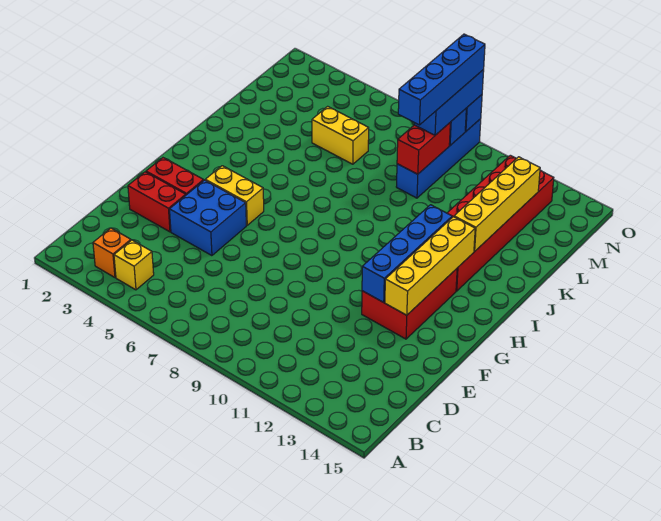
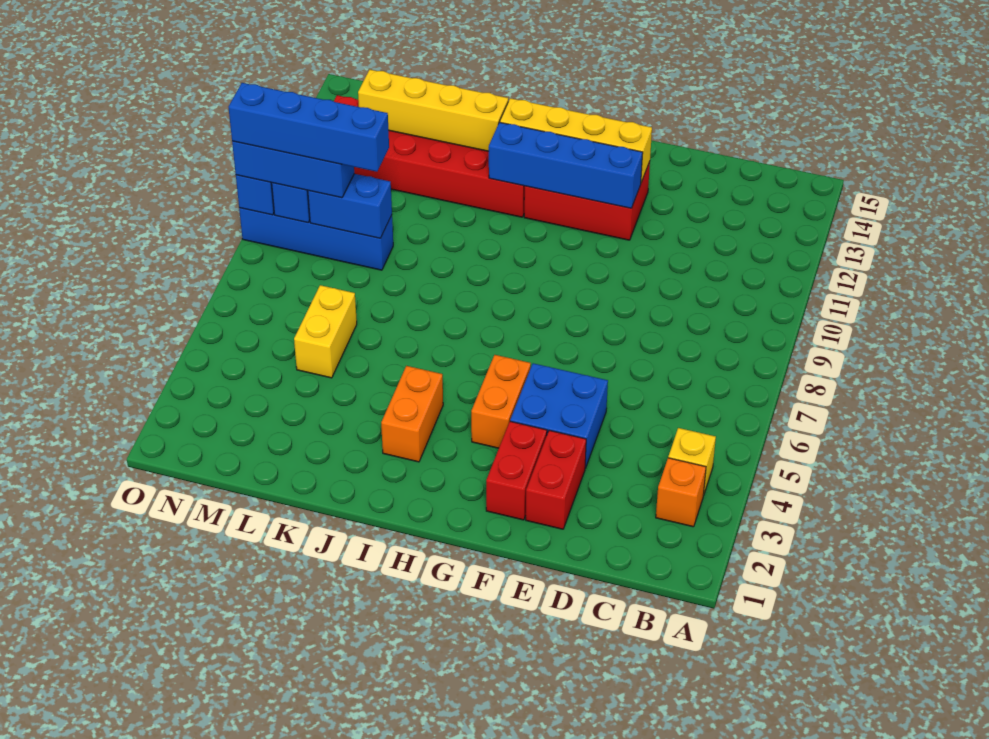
yellow brick G4:G5 level 1 -> orange brick G4:G5 level 1
none -> orange brick I3:I4 level 1
red brick L9:M9 level 2 -> blue brick L9:M9 level 2

